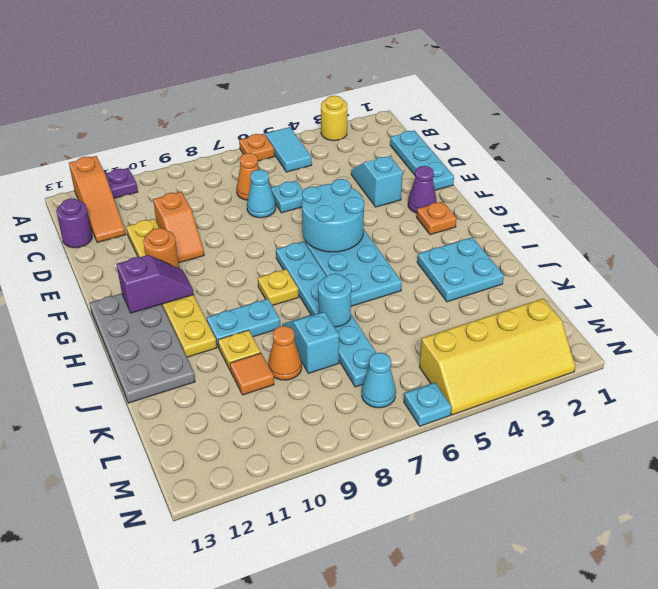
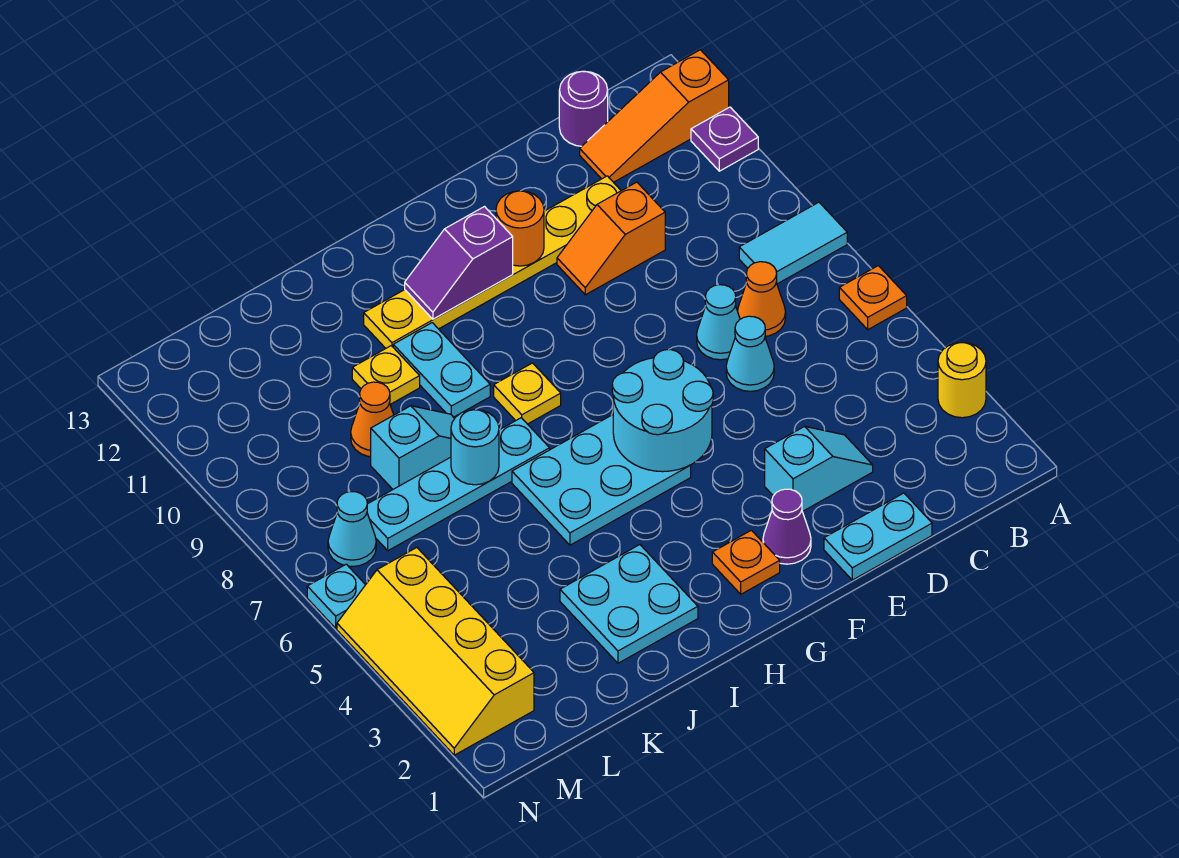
cyan tile A5:B5 level 1 -> cyan tile A8:B8 level 1
cyan plate C1:E1 level 1 -> cyan plate D1:E1 level 1
cyan plate D6 level 1 -> cyan cone D6 level 1
cyan plate G7:L7 level 1 -> cyan plate I7:L7 level 1
purple slope G11:G12 level 2 top 12 -> purple slope G11:H11 level 2 top G
grey plate G12:J13 level 1 -> none
orange tile K10 level 1 -> none

